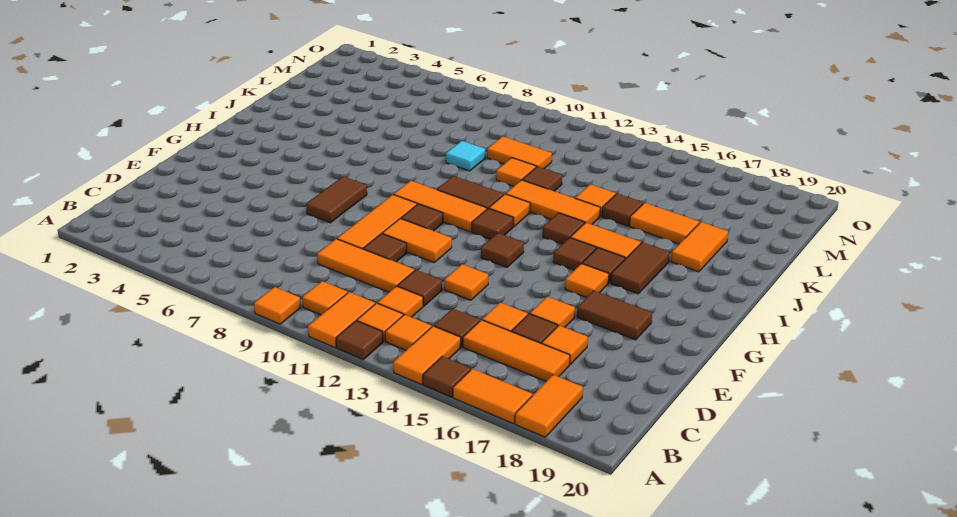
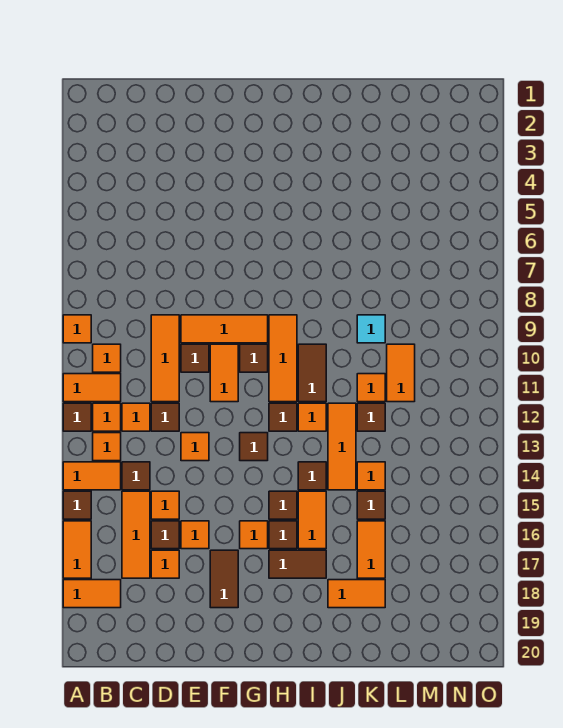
brown tile F7:G7 level 1 -> none

